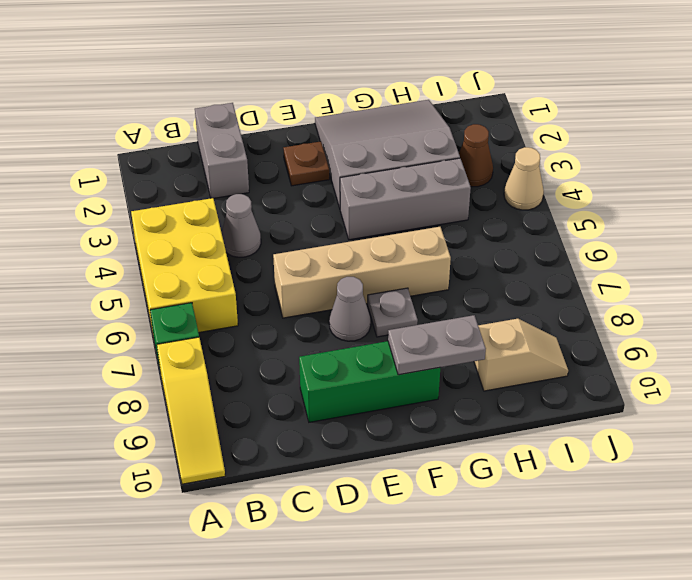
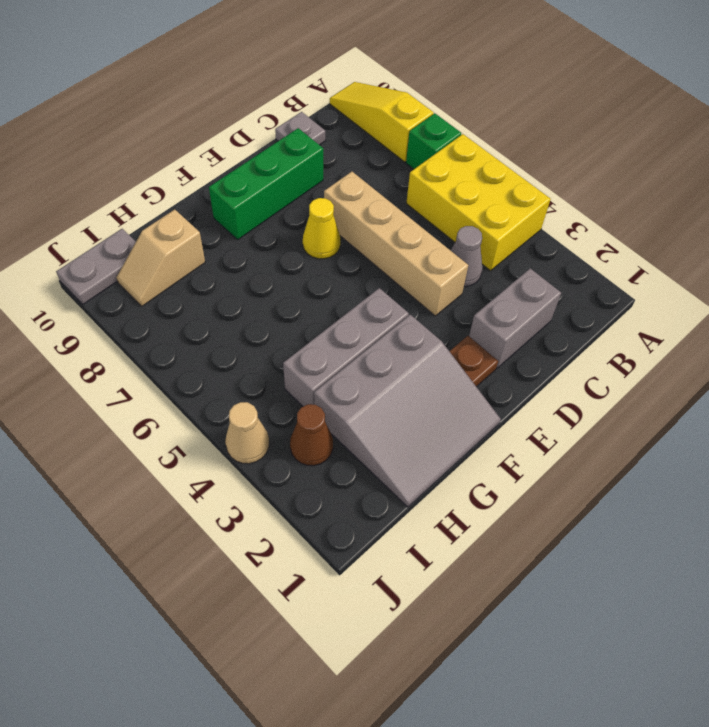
grey brick C1:C2 level 1 -> grey brick C2:D2 level 1
tan brick D6:G6 level 1 -> tan brick D4:D7 level 1
grey cone E7 level 1 -> yellow cone E7 level 1
grey plate F7 level 1 -> grey plate C10 level 1
grey plate F9:G9 level 2 -> grey plate I10:J10 level 1

